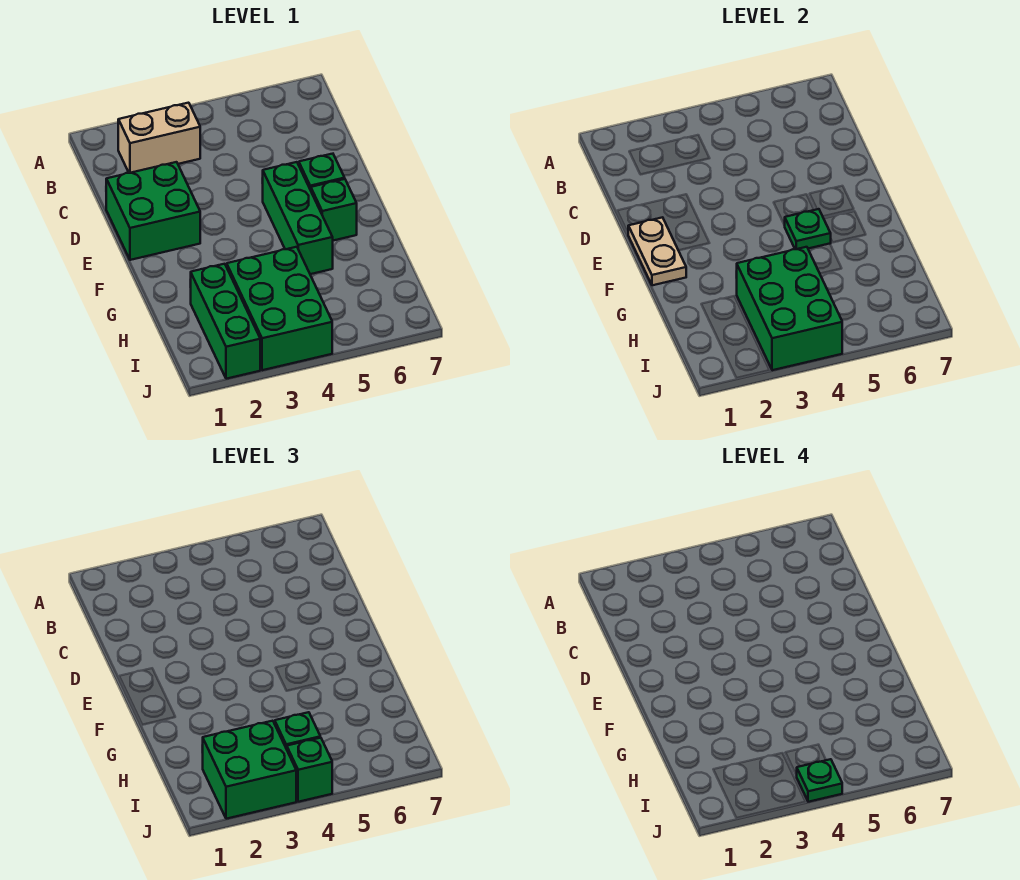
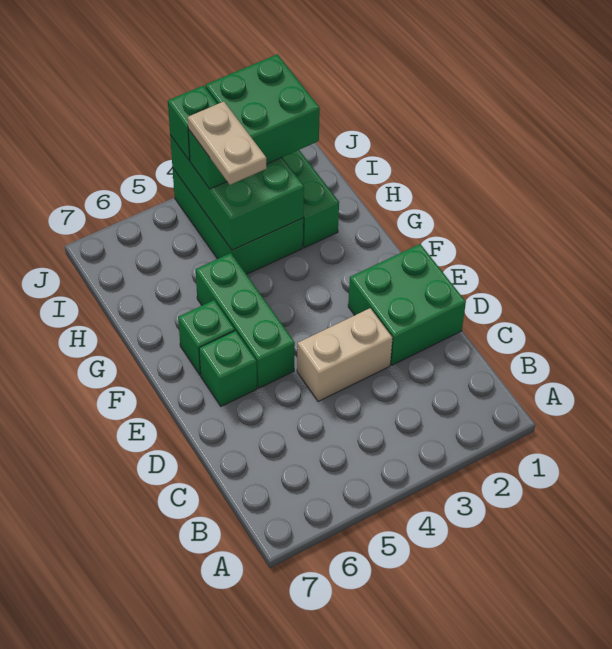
tan brick B2:B3 level 1 -> tan brick D3:D4 level 1
tan plate E1:F1 level 2 -> tan plate H4:I4 level 4
green plate F5 level 2 -> none
green plate J4 level 4 -> none

